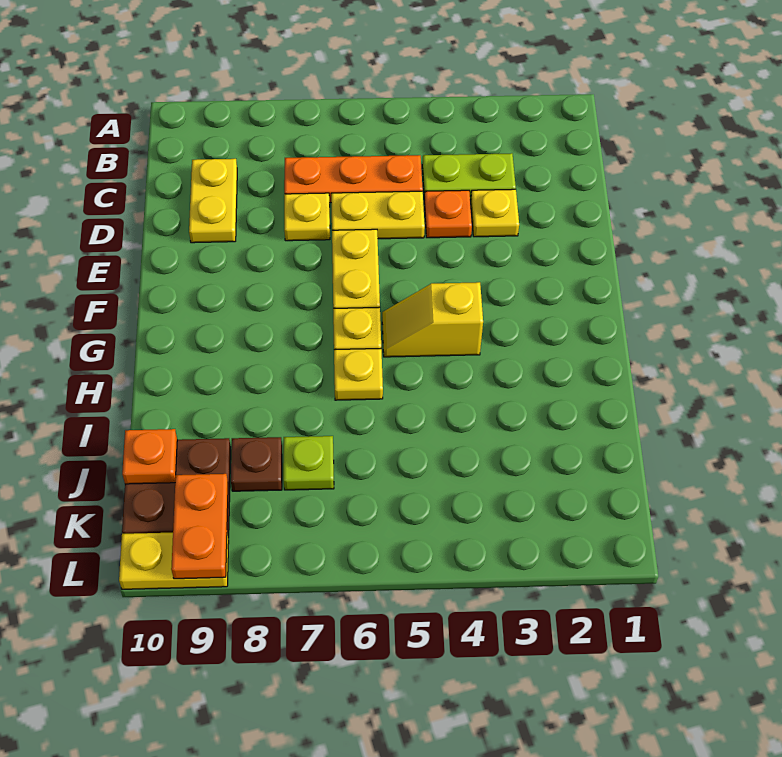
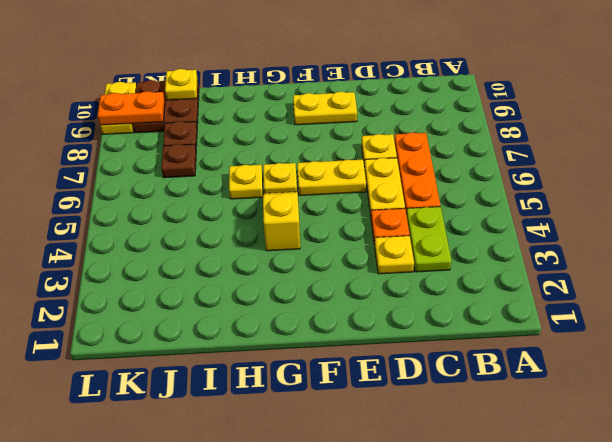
yellow plate C9:D9 level 1 -> yellow plate E9:F9 level 1
lime plate J7 level 1 -> brown plate J7 level 1
orange plate J10 level 2 -> yellow plate J10 level 2

